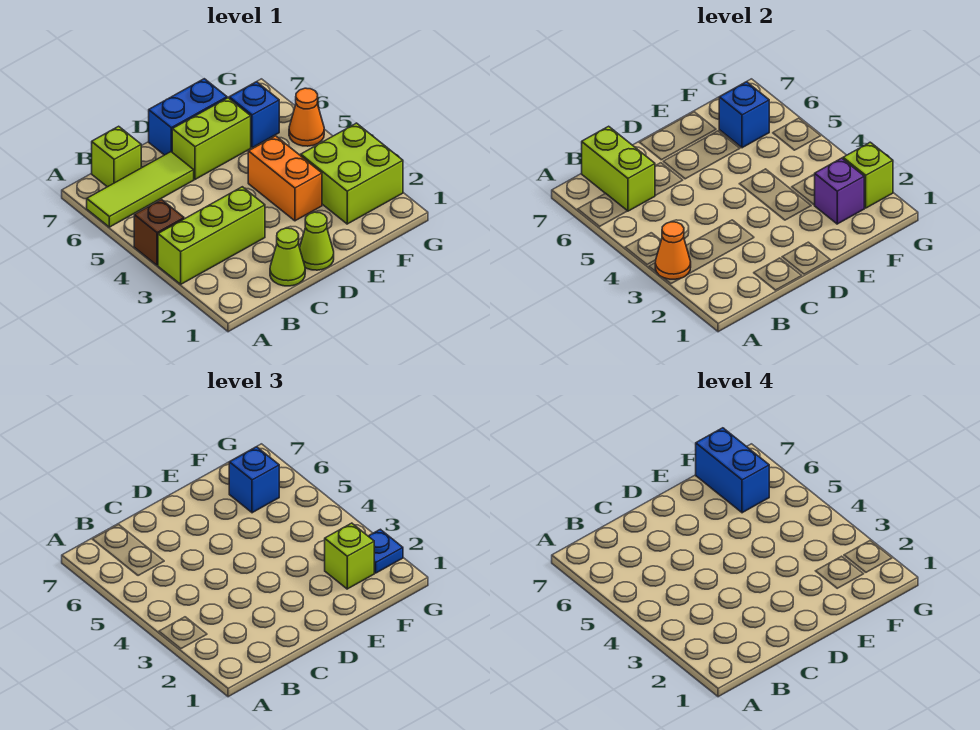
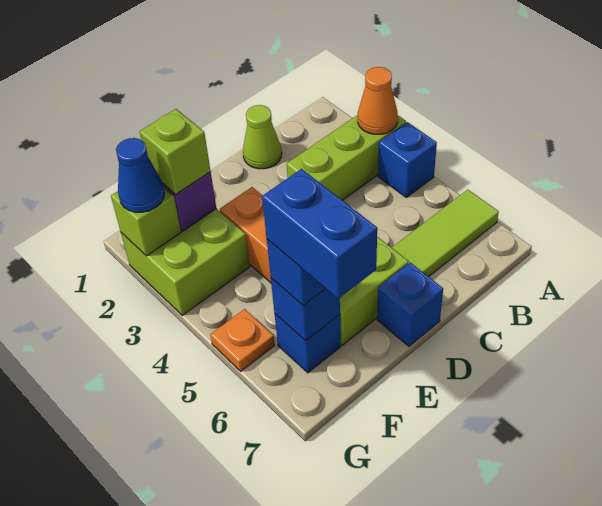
brown brick A4 level 1 -> blue brick A4 level 1
lime brick B6:B7 level 2 -> none
lime brick B7 level 1 -> none
lime cone D1 level 1 -> none
blue brick D7:E7 level 1 -> blue brick D7 level 1
blue plate G2 level 3 -> blue cone G2 level 3
orange cone G5 level 1 -> orange plate G5 level 1

